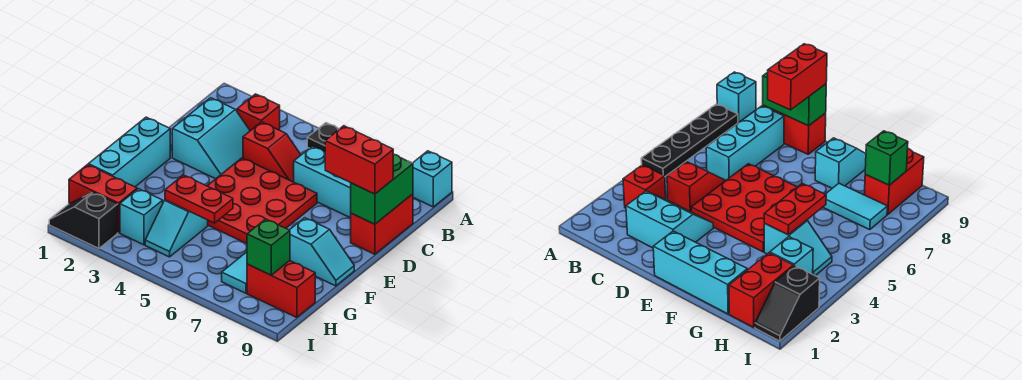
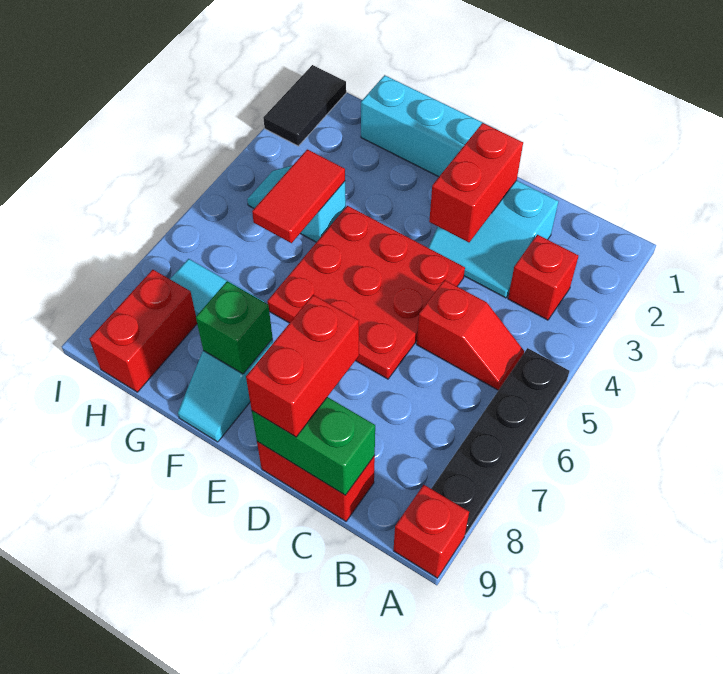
cyan brick A9 level 1 -> red brick A9 level 1
red slope C4:C5 level 1 top 4 -> red slope B5:C5 level 1 top C
cyan brick C6:C8 level 1 -> none
red plate G4:G5 level 2 -> red tile G4:G5 level 2
red brick H1:H2 level 1 -> red brick D2:D3 level 2
cyan brick H3 level 1 -> none
green brick H8 level 2 -> green brick F8 level 2
black slope I1:I2 level 1 top 2 -> black tile I1:I2 level 1

